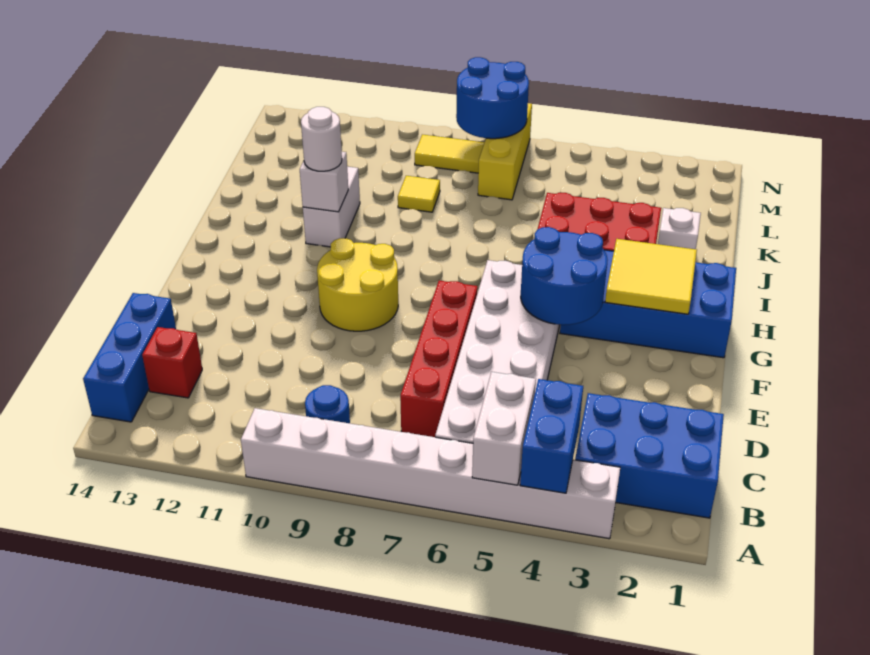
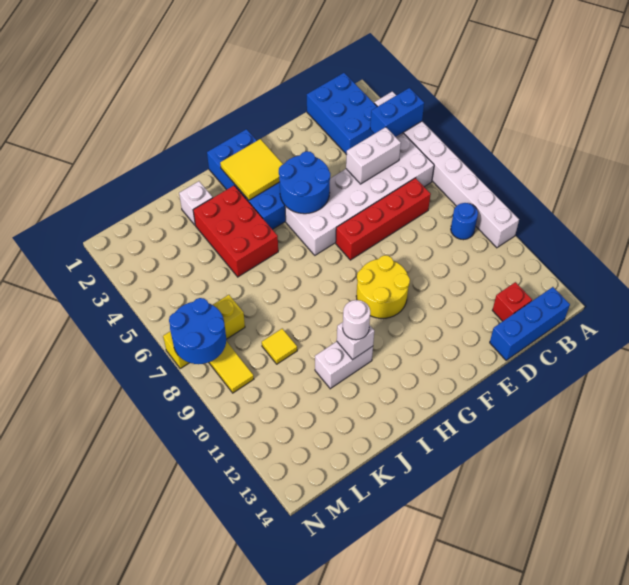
white brick A5:B5 level 2 -> white brick C5:D5 level 2

